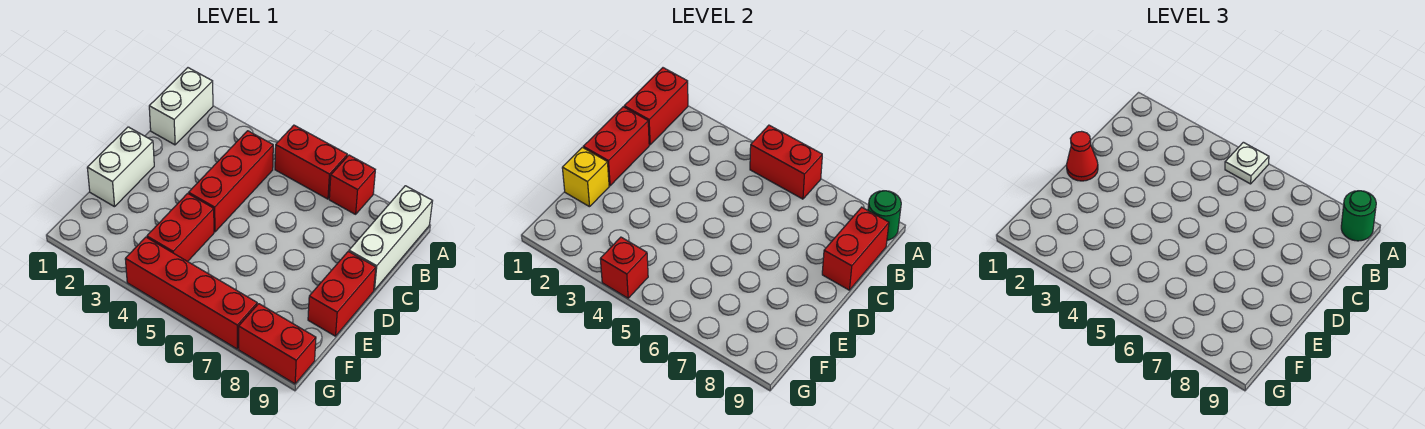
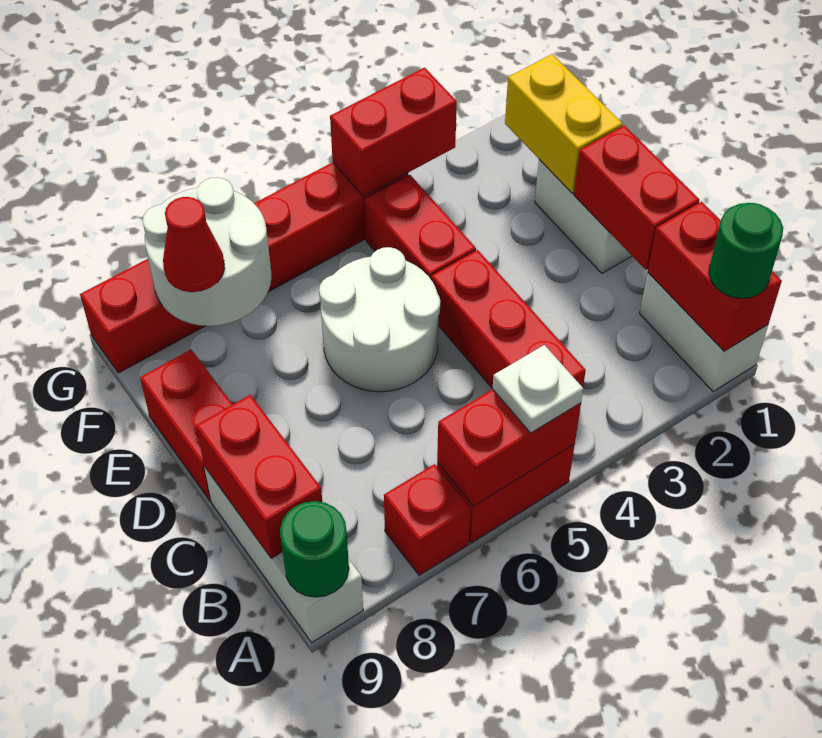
green round brick A9 level 3 -> green round brick A1 level 3
red cone D1 level 3 -> red cone F8 level 3
none -> white round brick D5:E6 level 1
yellow brick E1 level 2 -> yellow brick E1:F1 level 2
none -> white round brick F7:G8 level 2
red brick G4 level 2 -> red brick G3:G4 level 2

